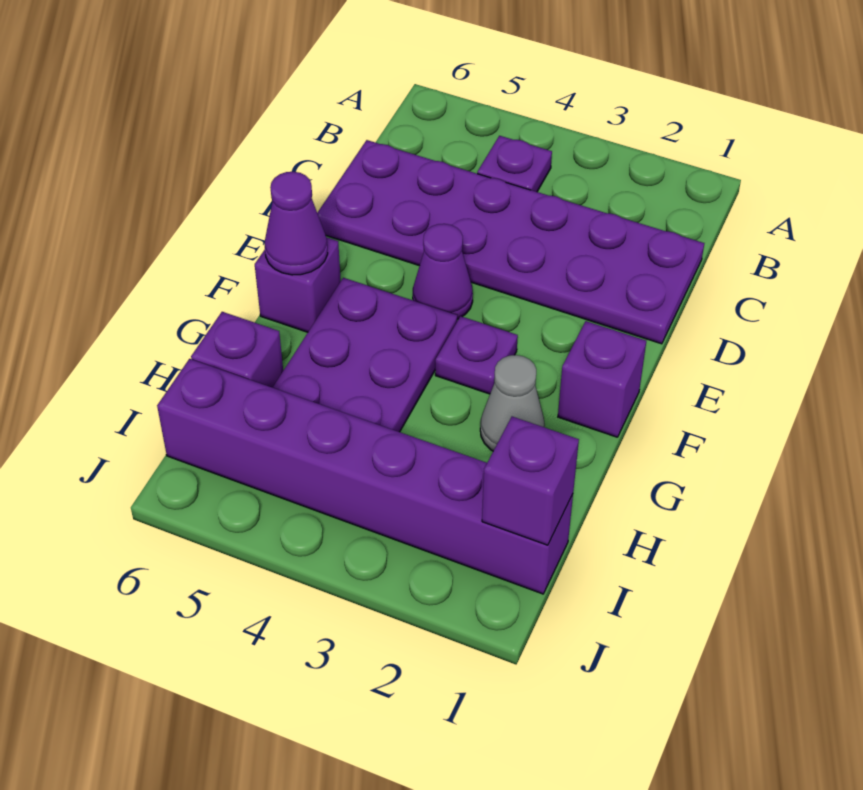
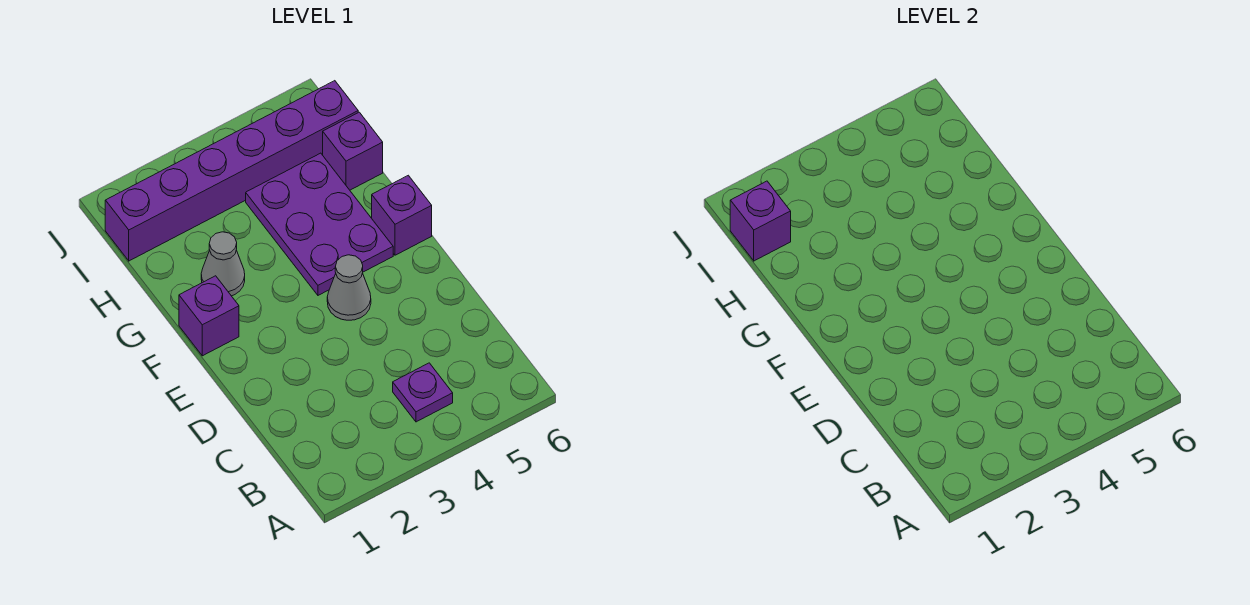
purple plate C1:D6 level 1 -> none
purple cone E4 level 1 -> grey cone E4 level 1
purple plate F3 level 1 -> none
purple cone F6 level 2 -> none

